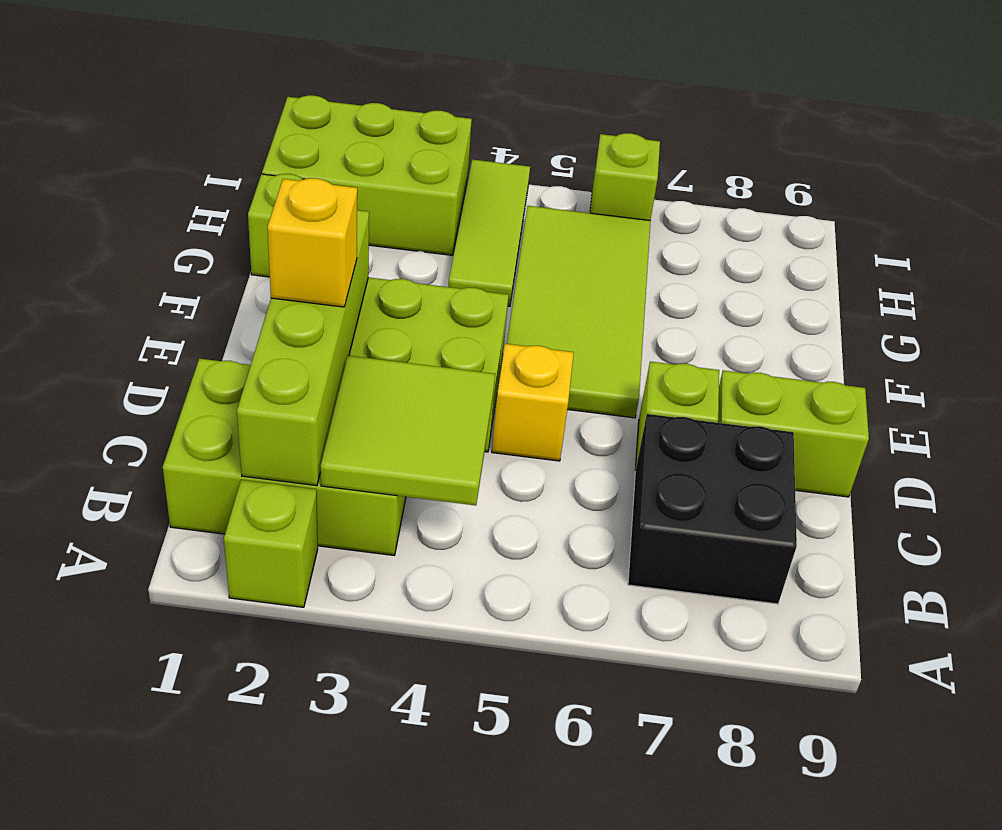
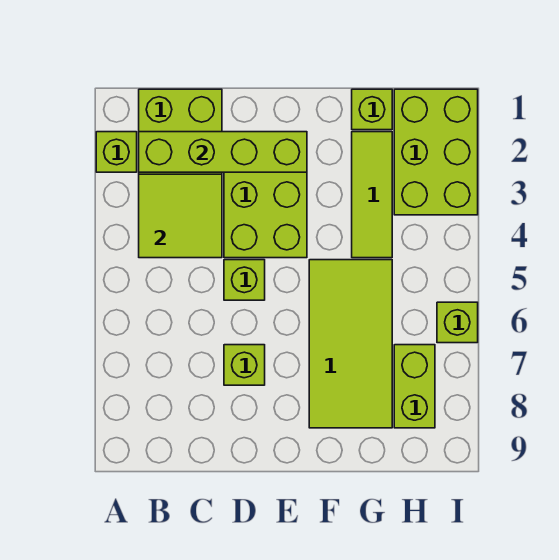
black brick B7:C8 level 1 -> none
yellow brick D2 level 3 -> none
yellow brick D5 level 1 -> lime brick D5 level 1
lime brick D8:D9 level 1 -> lime brick H7:H8 level 1
lime tile E5:H6 level 1 -> lime tile F5:G8 level 1
lime tile G4:I4 level 1 -> lime tile G2:G4 level 1

